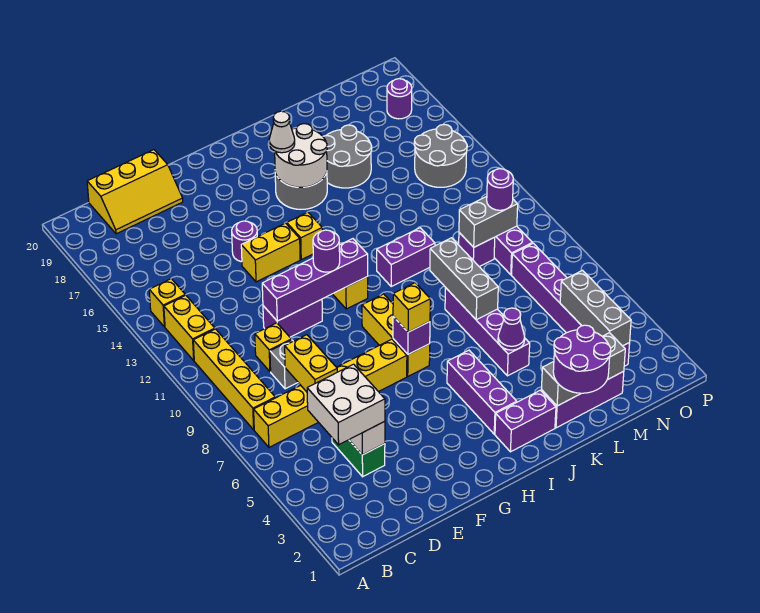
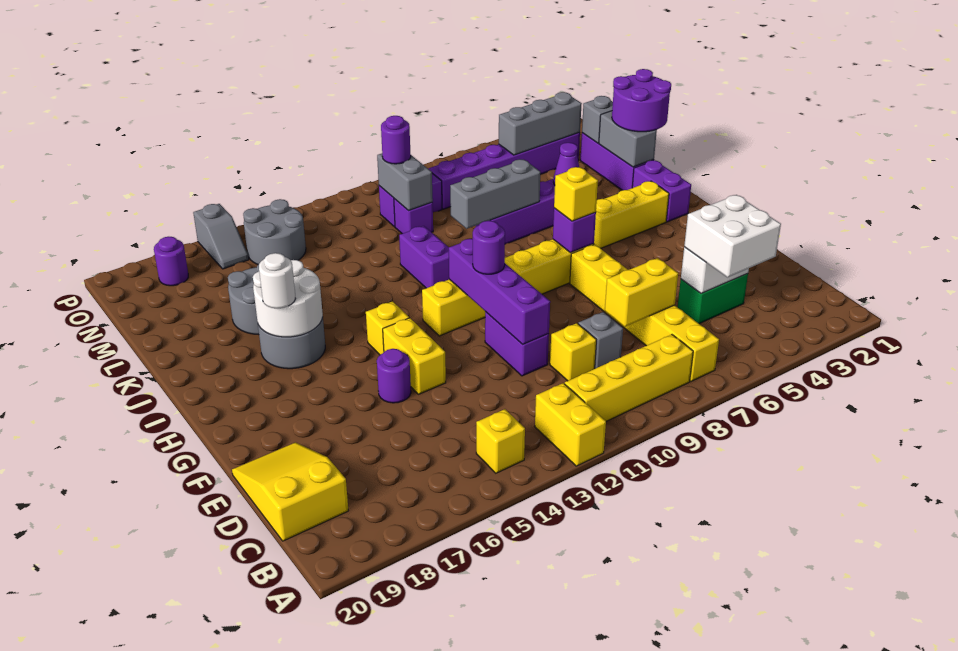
yellow brick B12:B13 level 1 -> yellow brick A12:B12 level 1
yellow slope C19:E20 level 1 top 20 -> yellow slope C19:E20 level 1 top C
purple brick I3:I5 level 1 -> yellow brick I3:I5 level 1
white cone I17 level 3 -> white round brick I17 level 3
none -> grey slope O16:P16 level 1 top P

